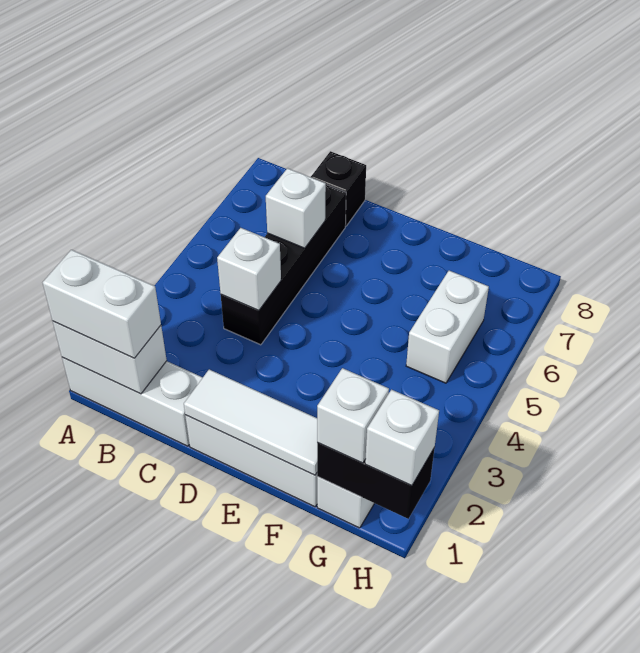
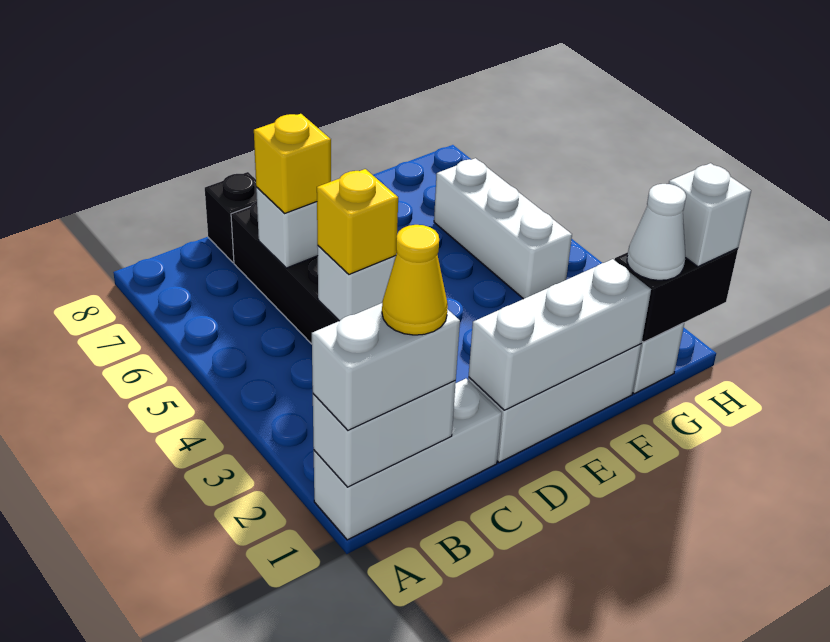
none -> yellow cone B1 level 4
none -> yellow brick C4 level 3
none -> yellow brick C6 level 3
white tile D1:F1 level 2 -> white brick D1:F1 level 2
white brick G1 level 3 -> white cone G1 level 3
white brick G5:G6 level 1 -> white brick G4:G6 level 1

